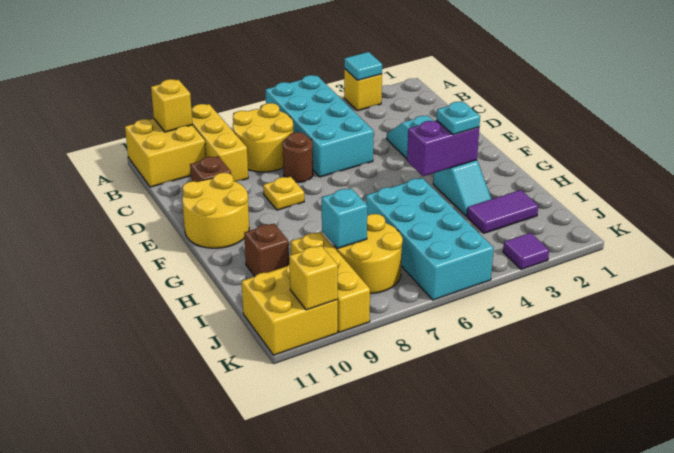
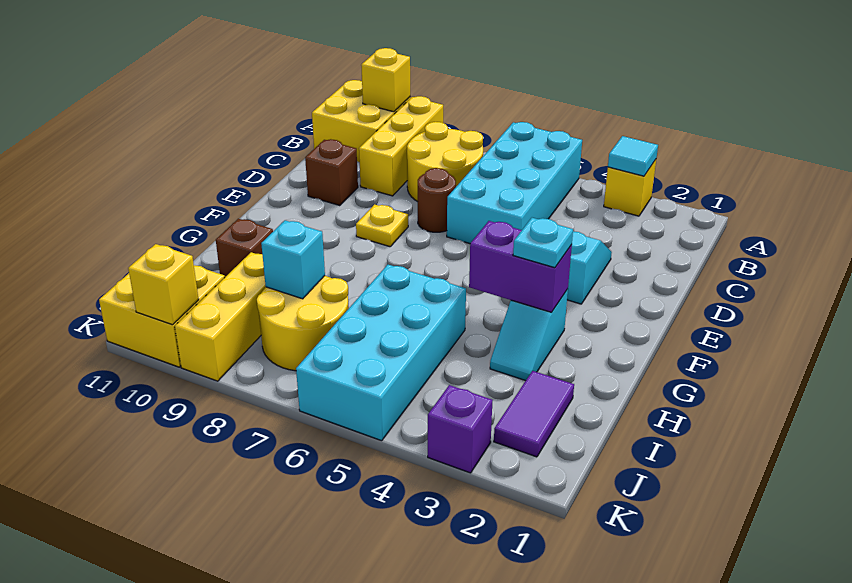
yellow round brick E10:F11 level 1 -> none
purple tile I2:I3 level 1 -> purple tile I2:J2 level 1
purple tile K3 level 1 -> purple brick K3 level 1

